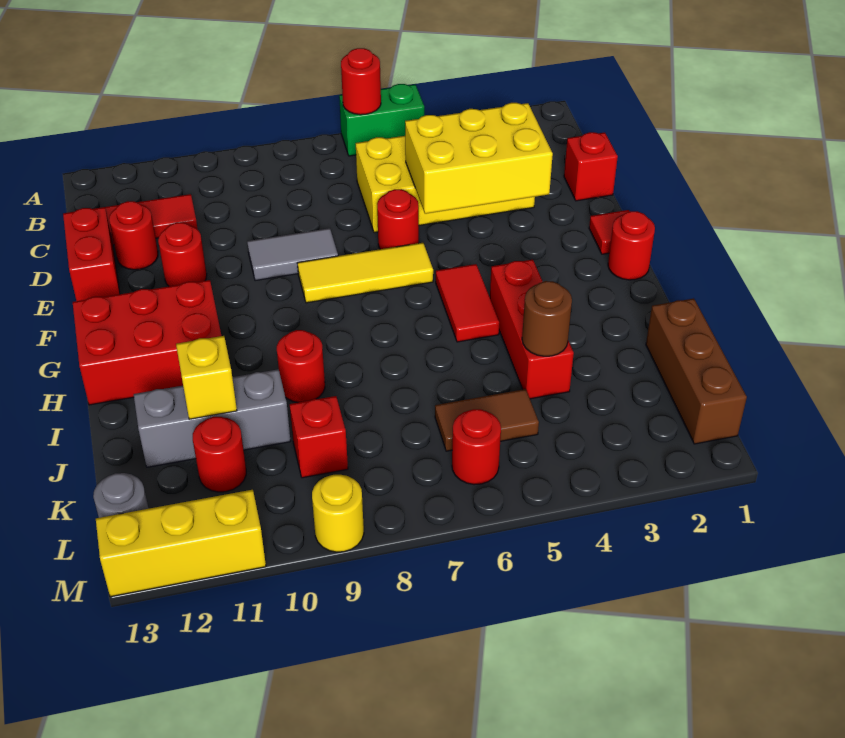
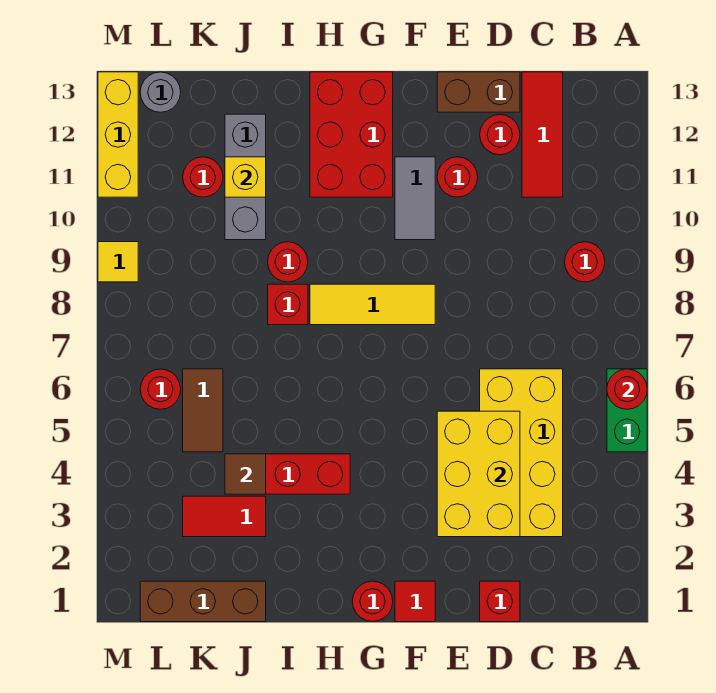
red brick D13:E13 level 1 -> brown brick D13:E13 level 1
red round brick E6 level 1 -> red round brick B9 level 1
grey tile E8:E9 level 1 -> grey tile F10:F11 level 1
yellow tile F6:F8 level 1 -> yellow tile F8:H8 level 1
red tile G5:H5 level 1 -> red tile J3:K3 level 1
brown round brick J4 level 2 -> brown tile J4 level 2
red brick K9 level 1 -> red brick I8 level 1
yellow round brick M9 level 1 -> yellow tile M9 level 1

